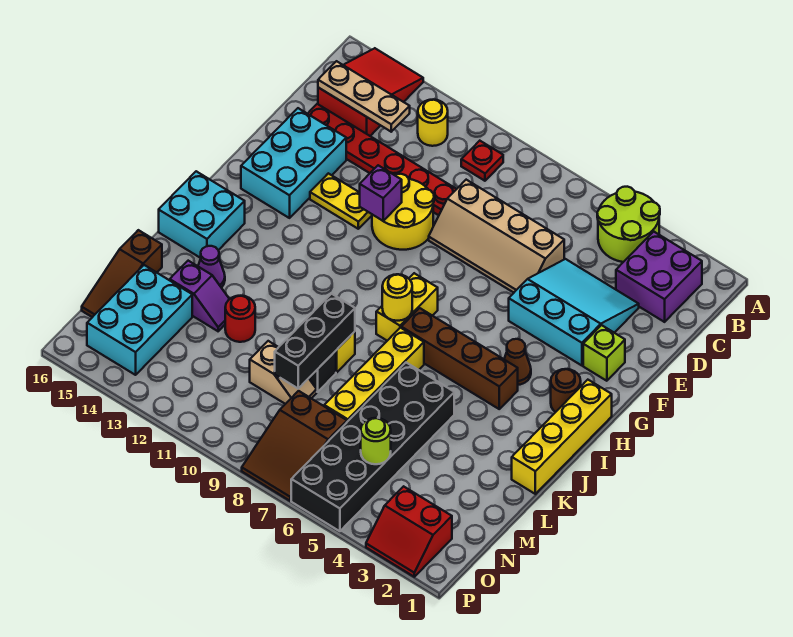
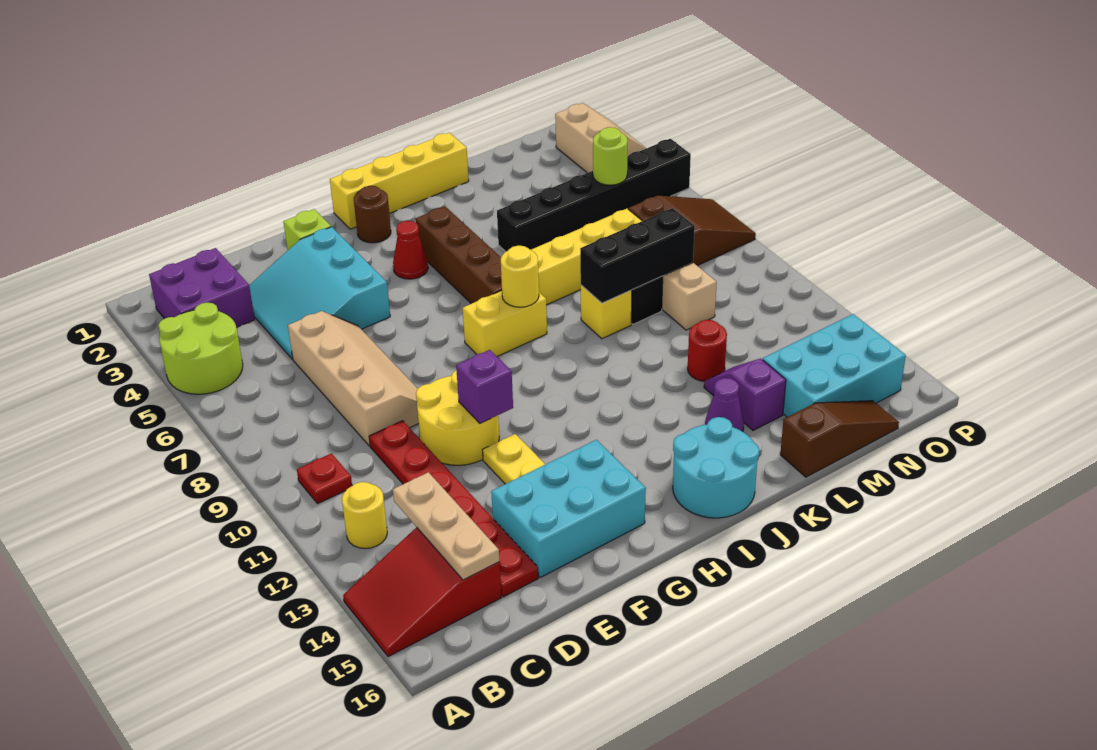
brown cone H4 level 1 -> red cone H4 level 1
cyan brick I15:J16 level 1 -> cyan round brick I15:J16 level 1
black brick K5:P6 level 1 -> black brick K5:P5 level 1
red slope O2:P3 level 1 top O -> tan slope O2:P3 level 1 top O

